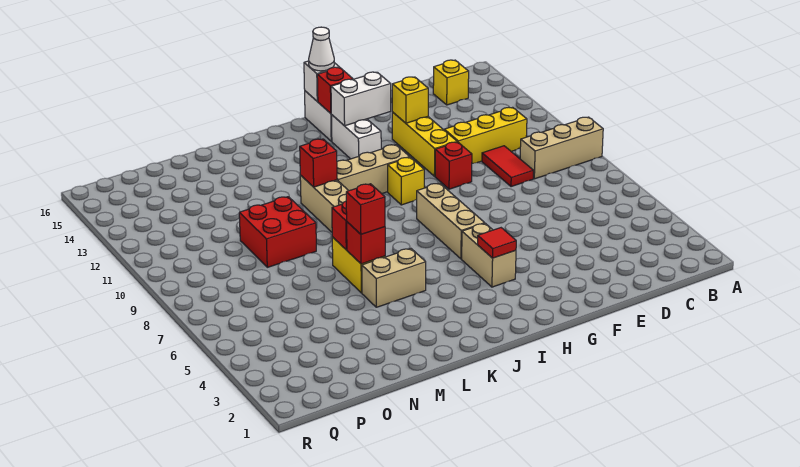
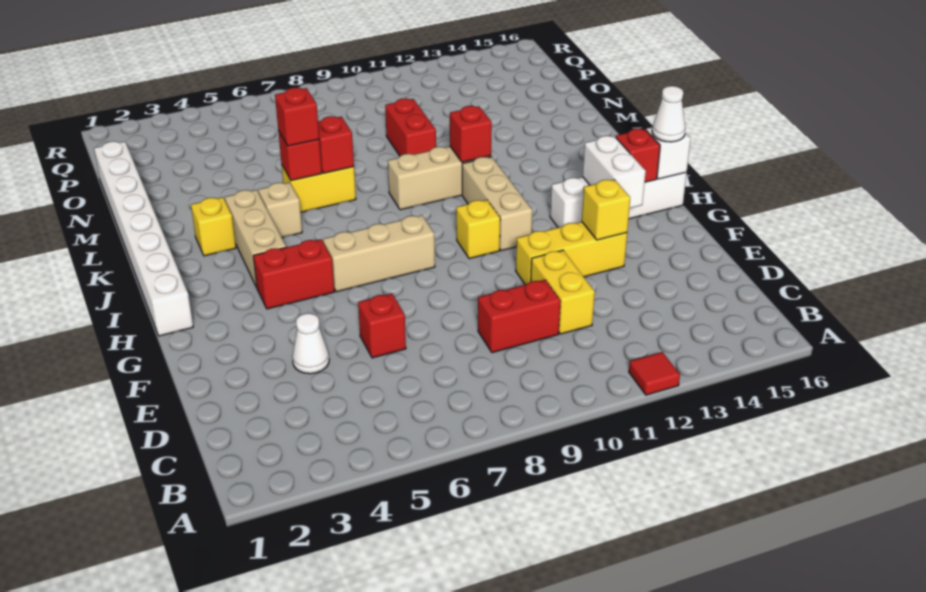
tan brick A9:C9 level 1 -> tan brick I4:K4 level 1
yellow brick C11:E11 level 1 -> yellow brick D11:E11 level 1
yellow brick C15 level 1 -> yellow brick K3 level 1
red tile D9:D10 level 1 -> red brick D9:D10 level 1
none -> white cone E4 level 1
red brick F10 level 1 -> red brick E6 level 1
none -> white brick H1:O1 level 1
tan brick H4:H5 level 1 -> red brick H4:H5 level 1
red tile H4 level 2 -> red tile A12 level 1
tan brick K5:L5 level 1 -> tan brick K5 level 1
red brick M9:N10 level 1 -> red brick M10:N10 level 1

